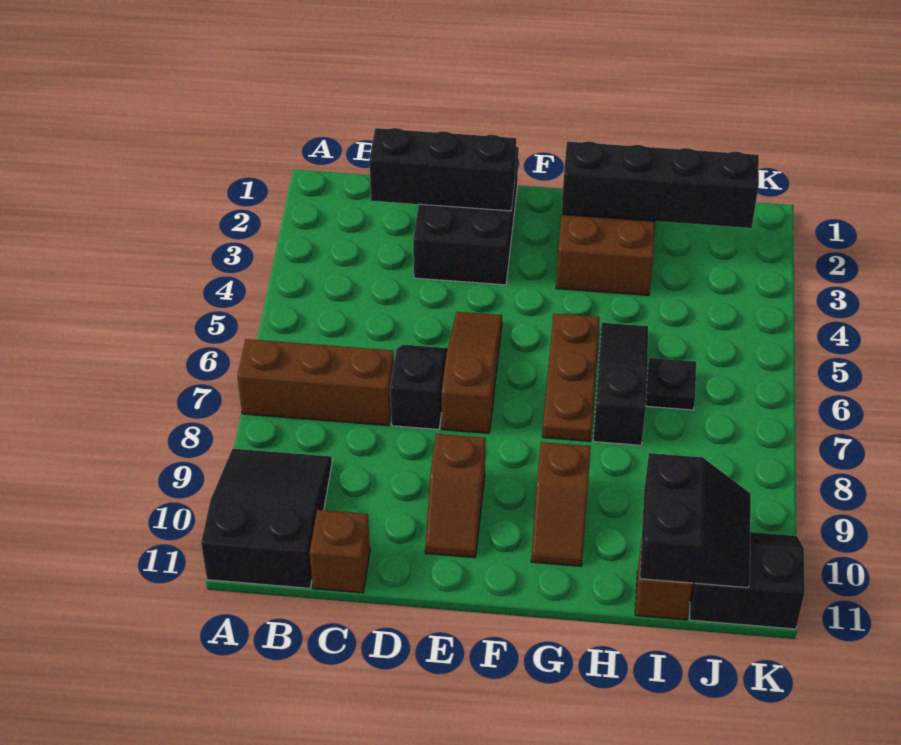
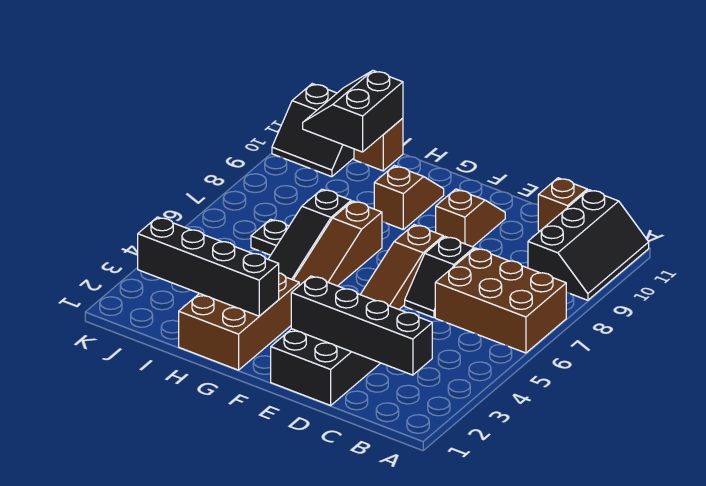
brown brick A7:C7 level 1 -> brown brick A6:C7 level 1
black slope A9:B11 level 1 top 11 -> black slope A9:B11 level 1 top B
black brick C2:E2 level 2 -> black brick B2:E2 level 2
brown plate G5:G7 level 1 -> brown slope G5:G7 level 1 top 7

